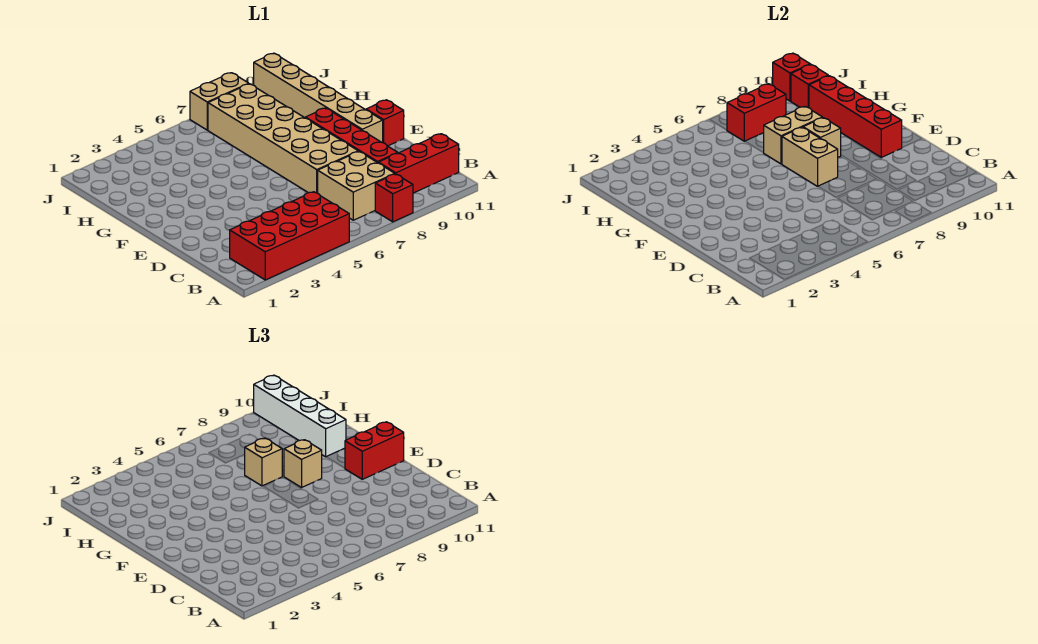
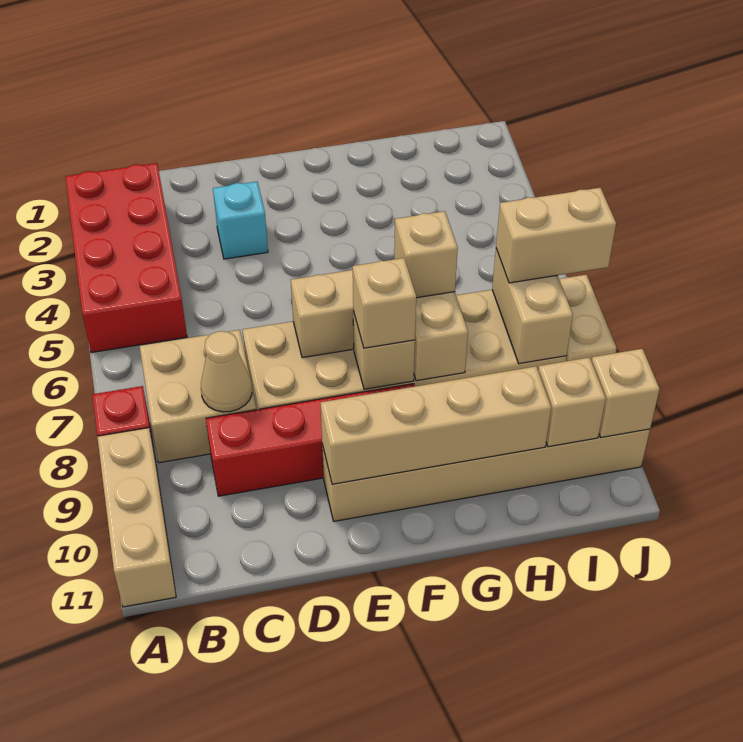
none -> tan brick A9:A11 level 1
red brick B9:B11 level 1 -> none
none -> tan cone C8 level 2
none -> cyan brick D3 level 1
red brick E10:H10 level 2 -> tan brick E10:H10 level 2
red brick E10:E11 level 3 -> none
red brick E11 level 1 -> none
white brick G10:J10 level 3 -> none
red brick I7:I8 level 2 -> tan brick I7:I8 level 2
none -> tan brick I7:J7 level 3
red brick I10 level 2 -> tan brick I10 level 2
red brick J10 level 2 -> tan brick J10 level 2

